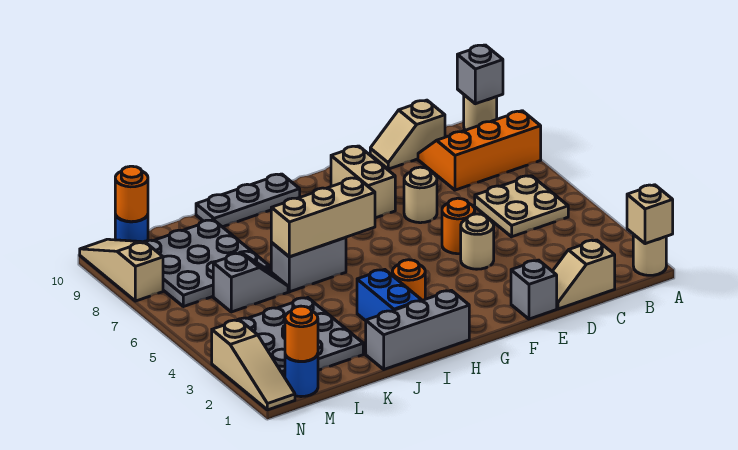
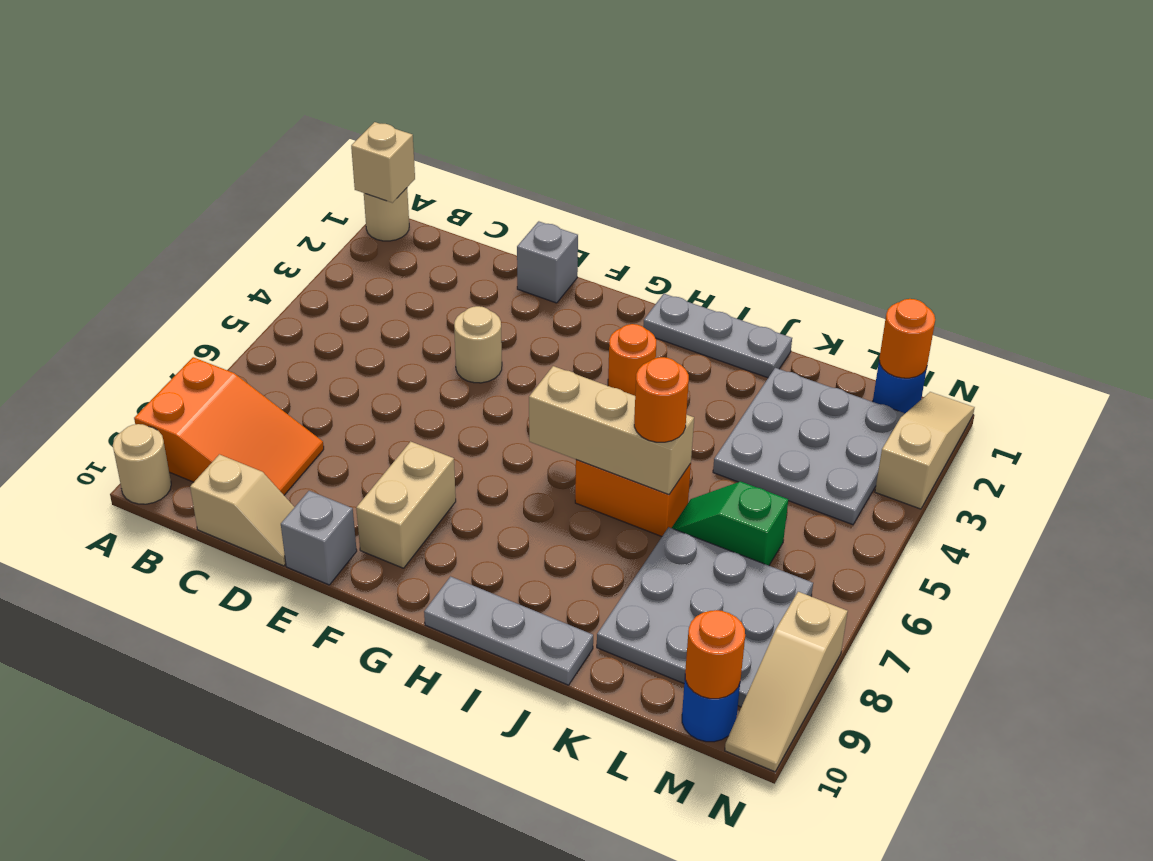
orange slope A8:C9 level 1 top 8 -> orange slope A8:C9 level 1 top A
grey brick A10 level 2 -> grey brick E10 level 1
tan plate B5:C6 level 1 -> none
tan slope C1:D1 level 1 top C -> none
orange round brick E5 level 1 -> orange round brick J6 level 3
tan round brick E7 level 1 -> none
grey brick H1:J1 level 1 -> grey plate H1:J1 level 1
blue brick I2:I3 level 1 -> none
grey brick I6:J6 level 1 -> orange brick I6:J6 level 1
grey slope K6:L6 level 1 top L -> green slope K6:L6 level 1 top L

